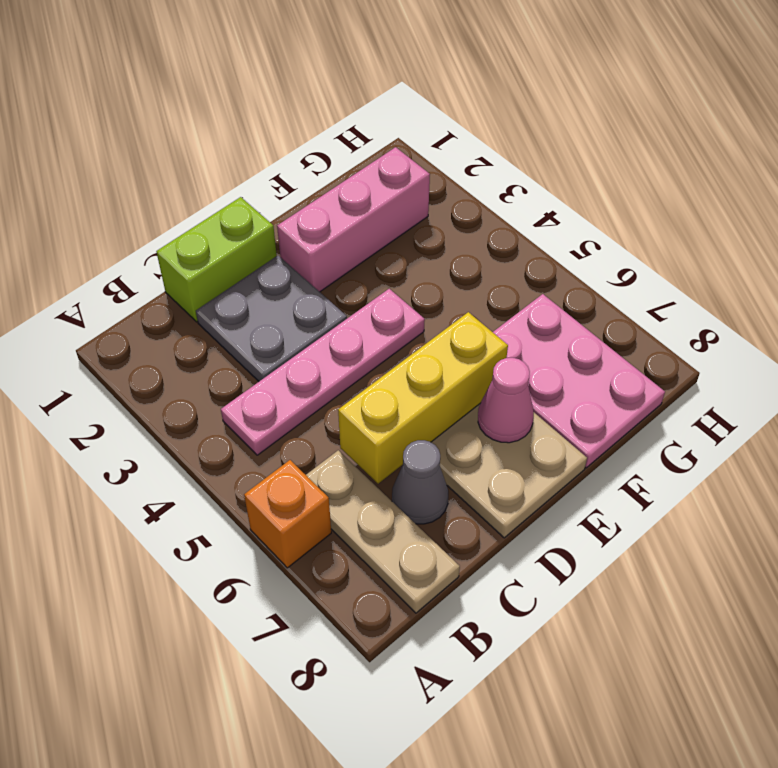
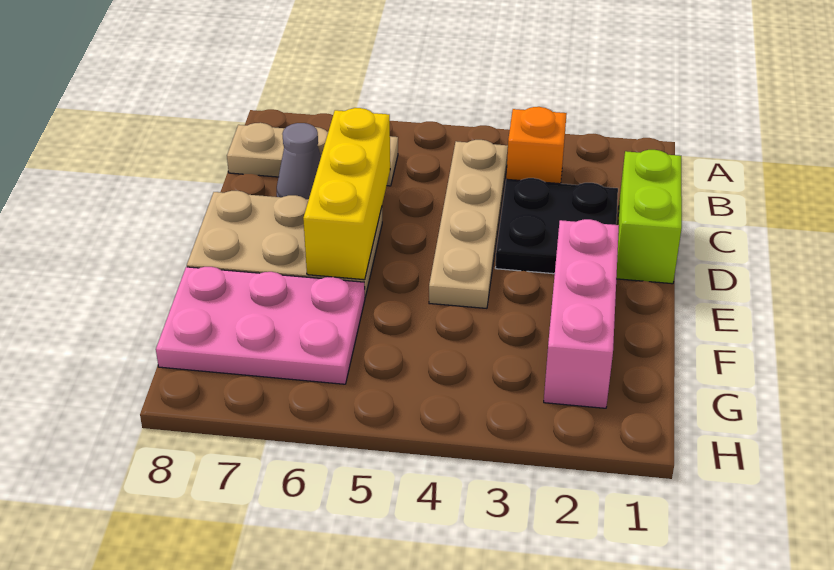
orange brick A6 level 1 -> orange brick B3 level 1
pink plate B4:E4 level 1 -> tan plate B4:E4 level 1
grey plate C2:D3 level 1 -> black plate C2:D3 level 1
pink cone E7 level 2 -> none

